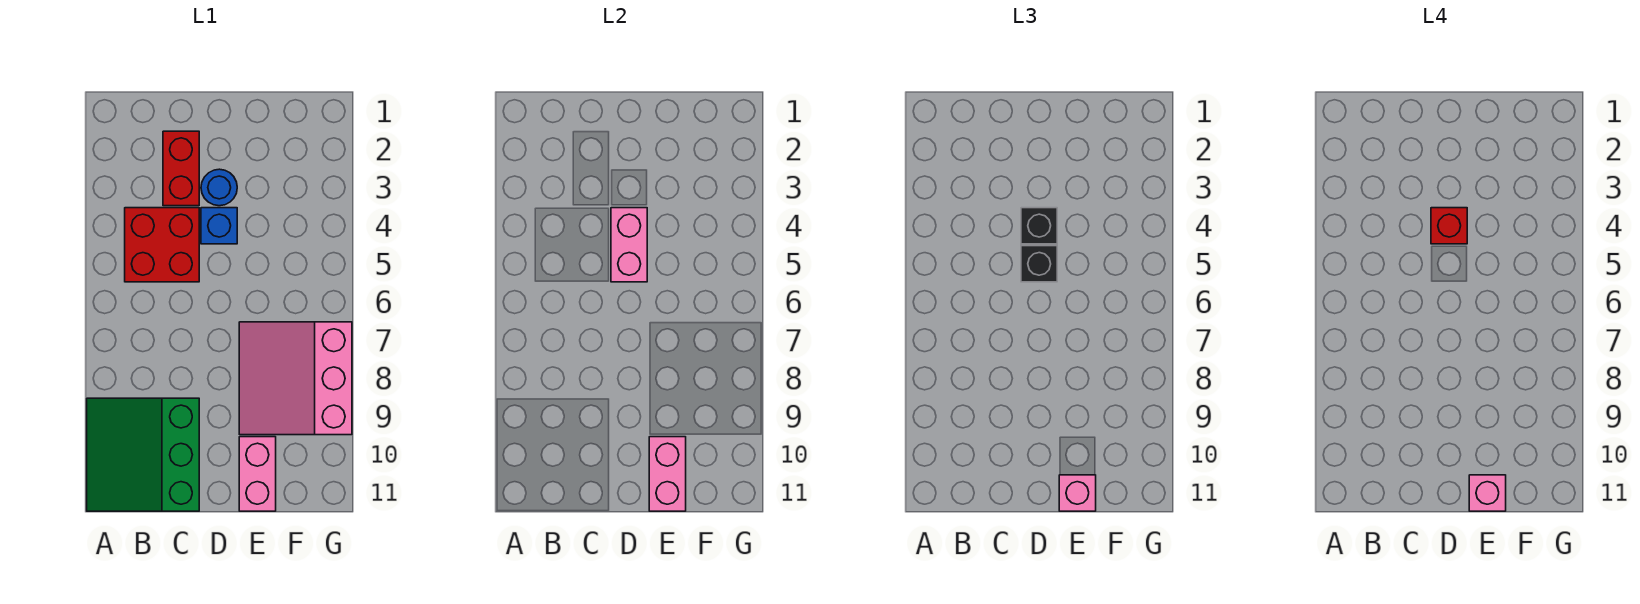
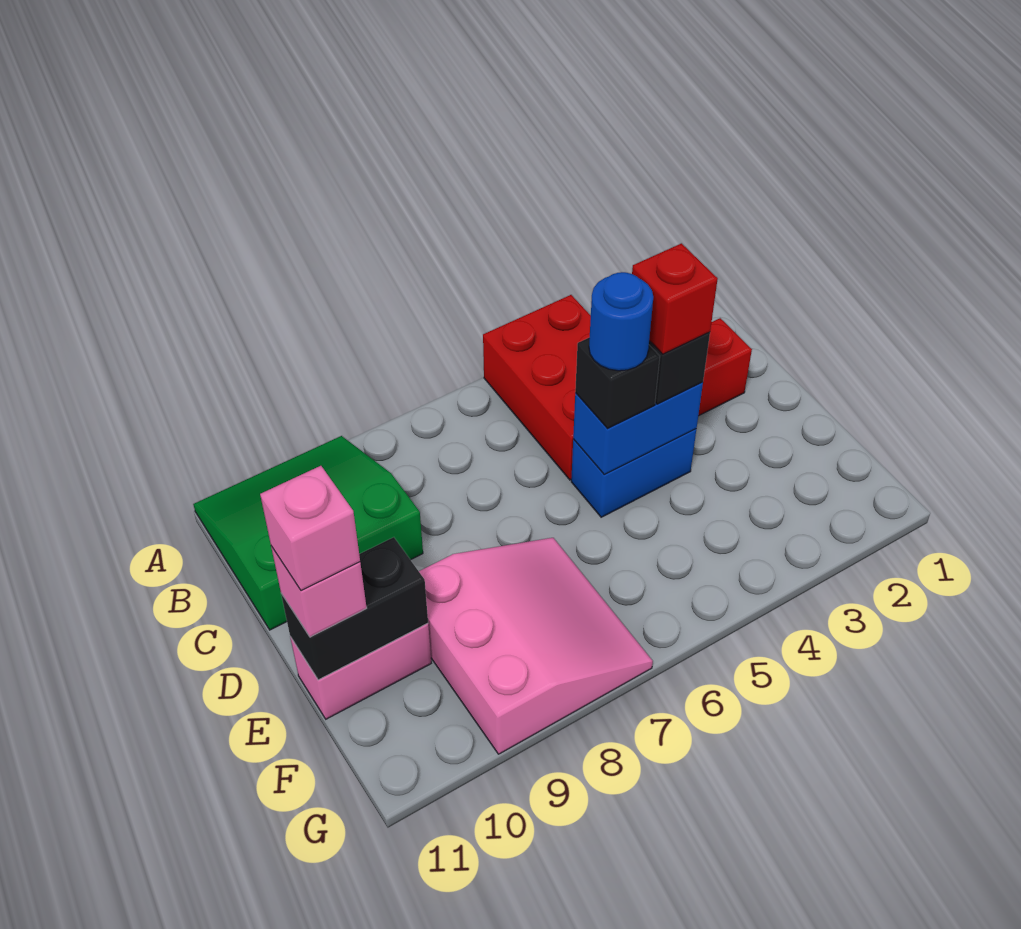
red brick B4:C5 level 1 -> red brick A4:C5 level 1
blue round brick D3 level 1 -> blue round brick D5 level 4
blue brick D4 level 1 -> blue brick D4:D5 level 1
pink brick D4:D5 level 2 -> blue brick D4:D5 level 2
pink slope E7:G9 level 1 top G -> pink slope E7:G9 level 1 top 9
pink brick E10:E11 level 2 -> black brick E10:E11 level 2

